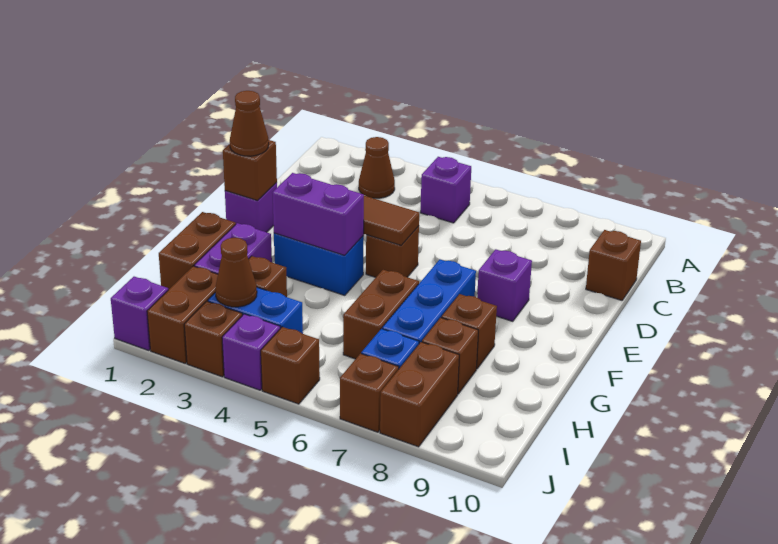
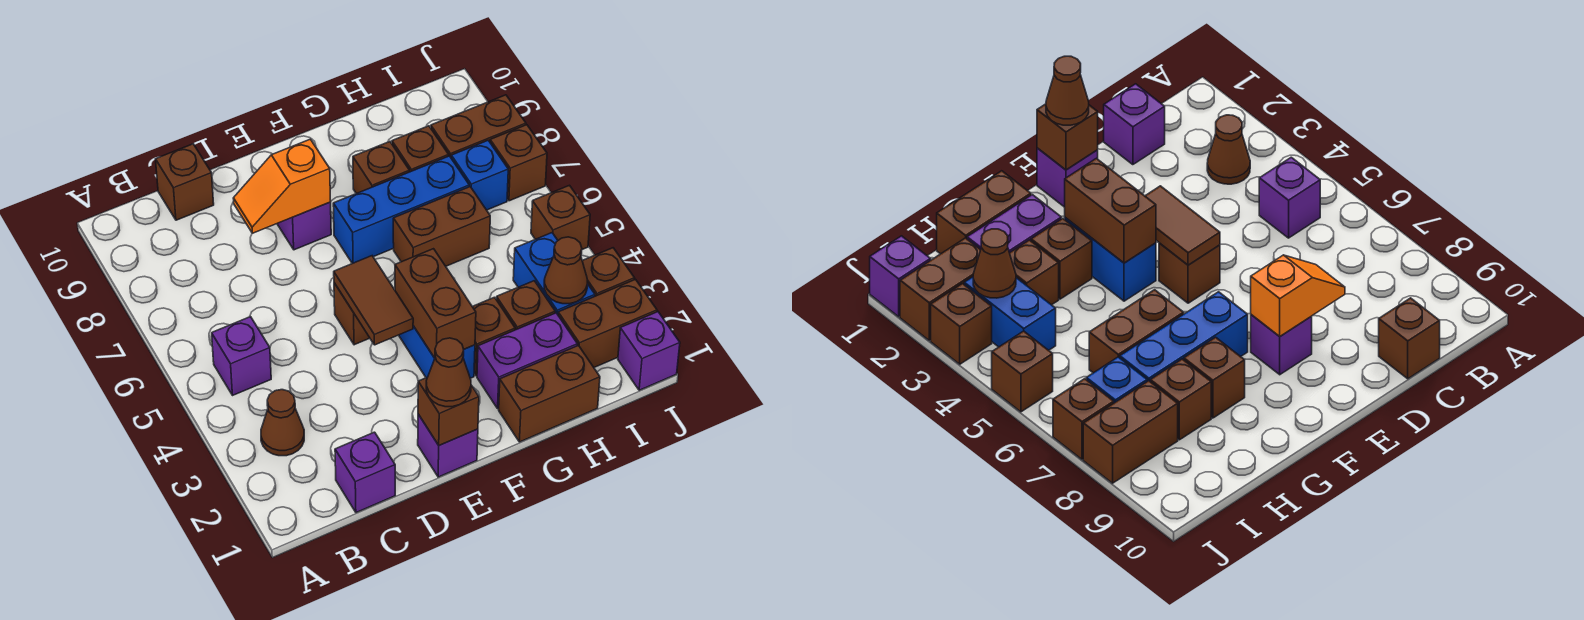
none -> orange slope D8:E8 level 2 top E
purple brick F3:F4 level 2 -> brown brick F3:F4 level 2
none -> brown brick G3 level 1
purple brick J4 level 1 -> purple brick C1 level 1

